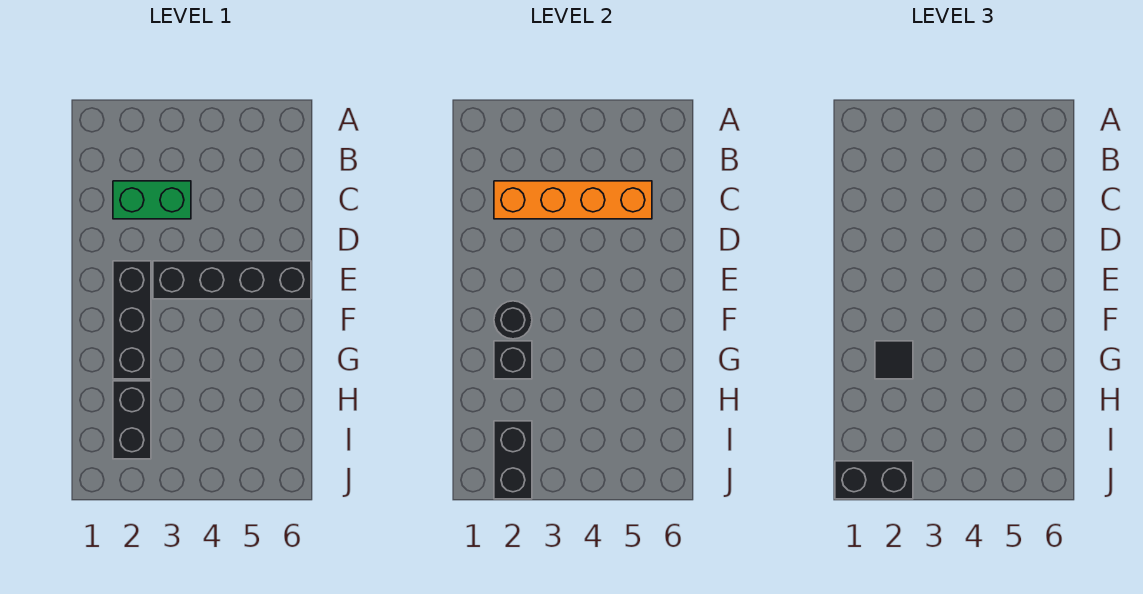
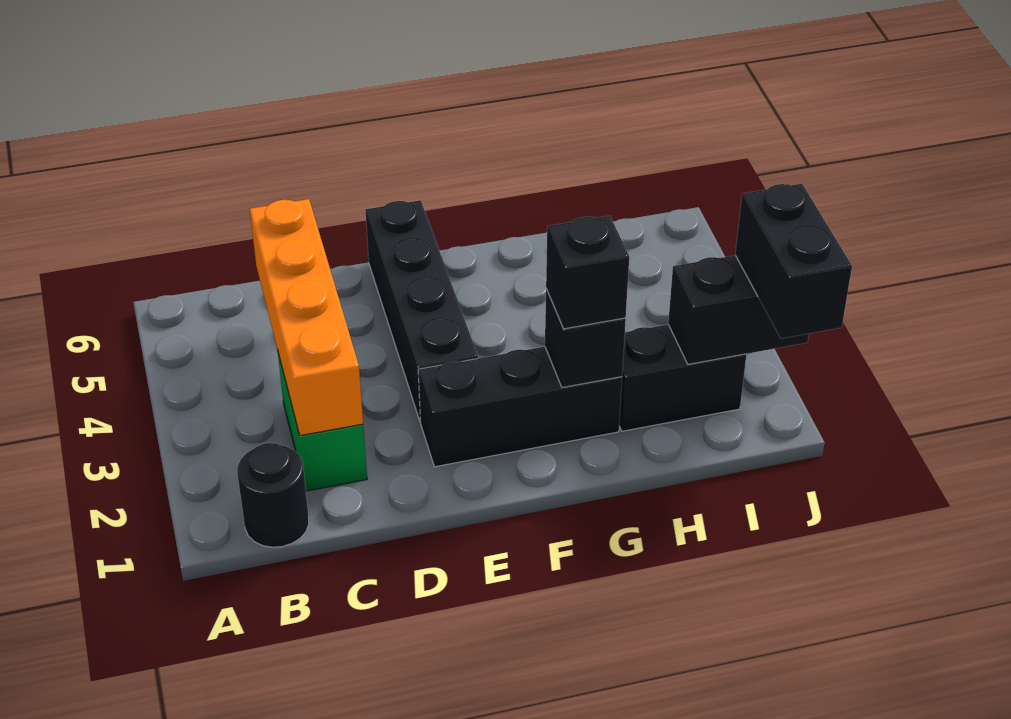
black round brick F2 level 2 -> black round brick B1 level 1
black tile G2 level 3 -> black brick G2 level 3

